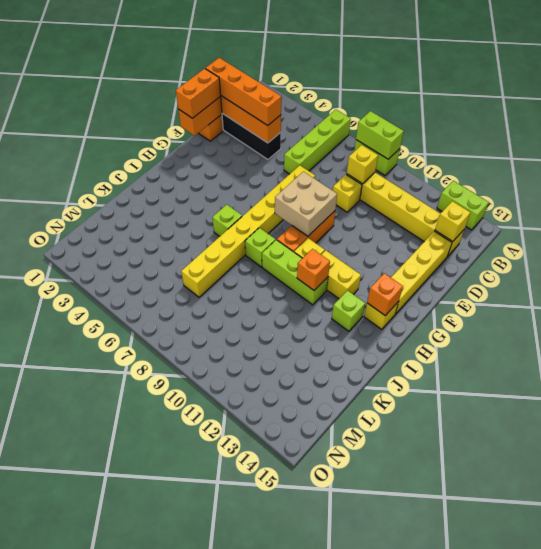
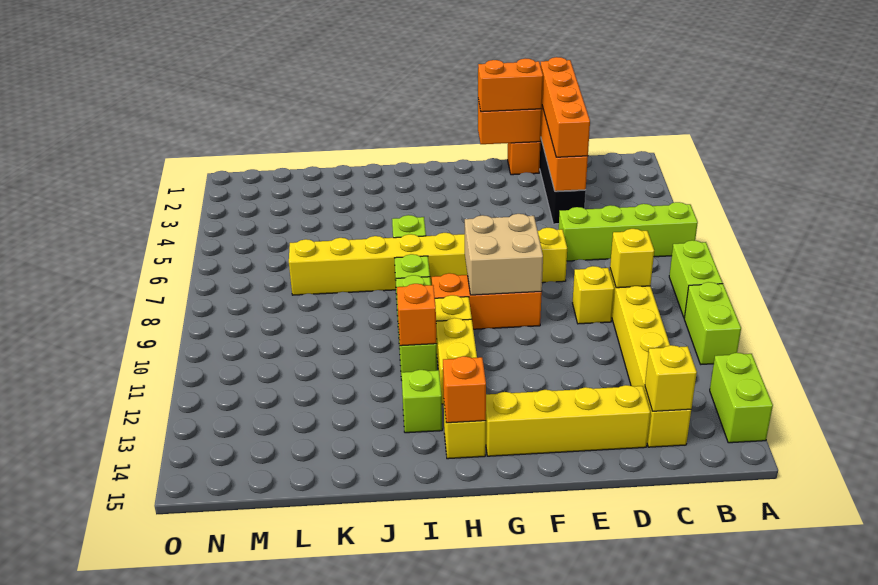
lime brick A8:A9 level 2 -> lime brick A10:A11 level 1

